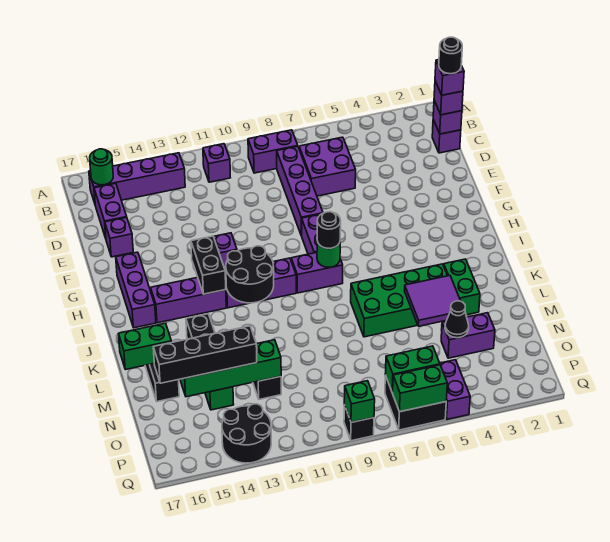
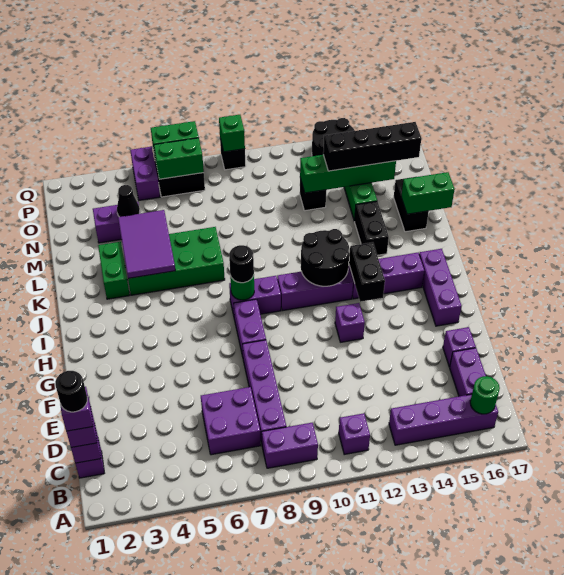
purple tile L4:M5 level 2 -> purple tile K4:M5 level 2

